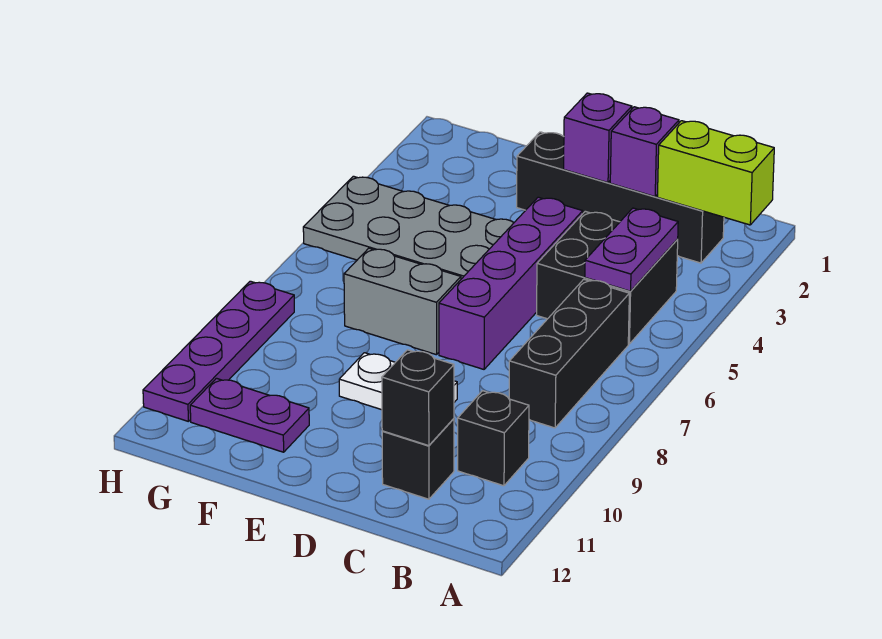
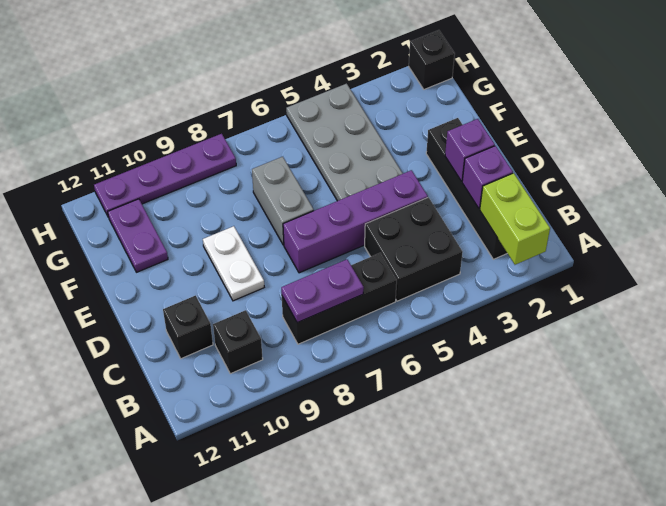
purple plate B4:B5 level 2 -> purple plate B7:B8 level 2
black brick C11 level 2 -> black brick H1 level 1

